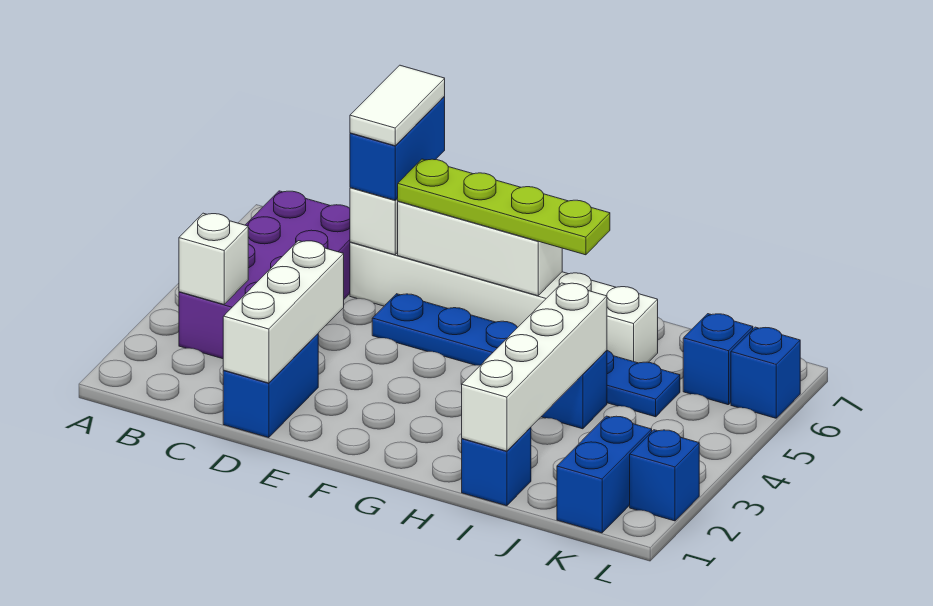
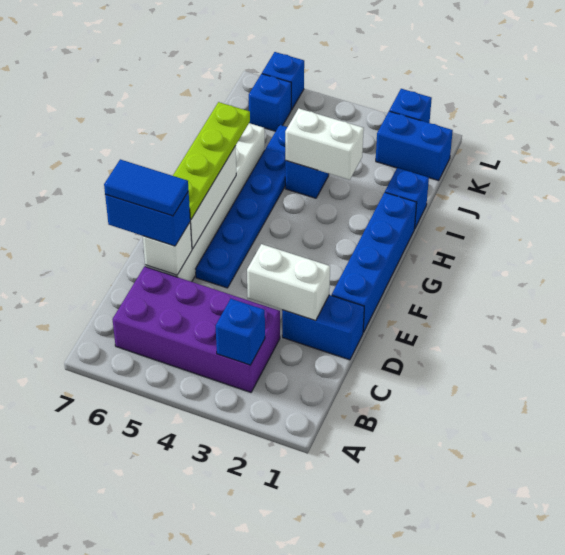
white brick B3 level 2 -> blue brick B3 level 2
white brick D1:D3 level 2 -> white brick D2:D3 level 2
white tile D6:D7 level 4 -> blue tile D6:D7 level 4
none -> blue brick E1:H1 level 1
white brick I1:I4 level 2 -> white brick I3:I4 level 2

